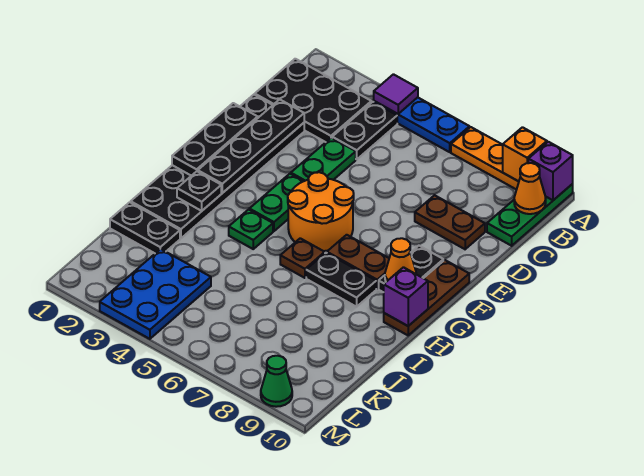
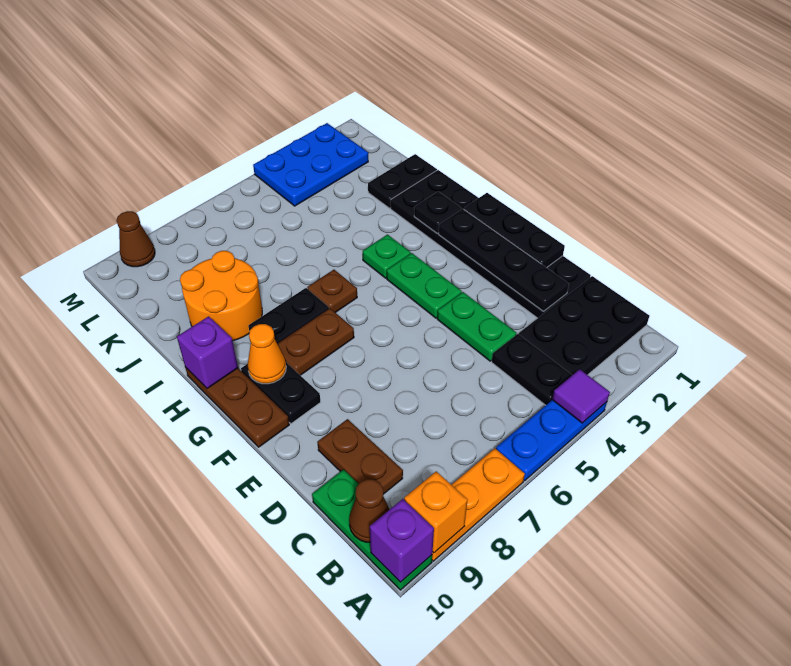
orange cone B10 level 2 -> brown cone B10 level 2
brown plate D8:D9 level 1 -> brown plate C9:D9 level 1
orange round brick F5:G6 level 1 -> orange round brick I8:J9 level 1
blue plate K3:M4 level 1 -> blue plate L2:M4 level 1
green cone M9 level 1 -> brown cone M9 level 1

